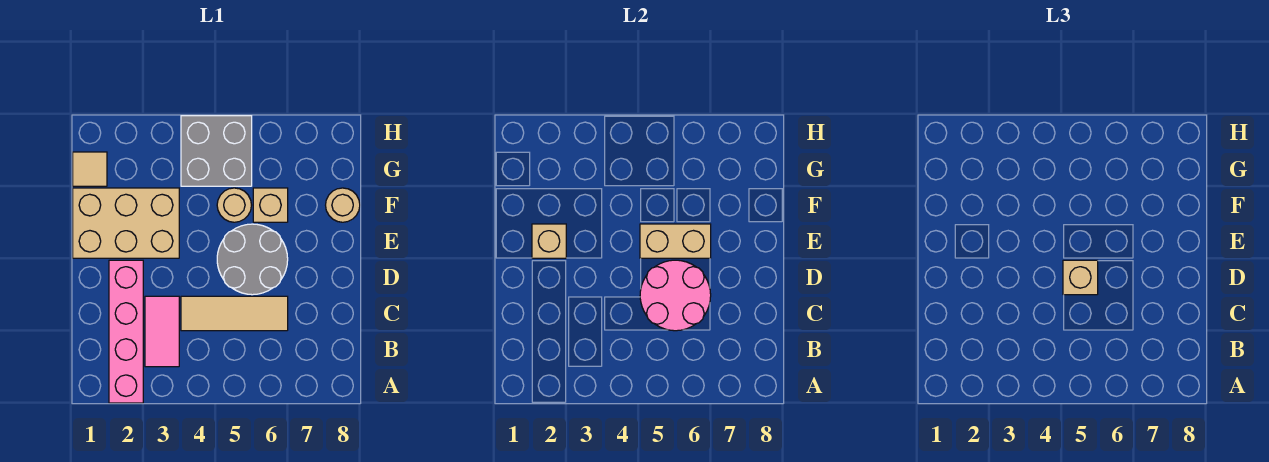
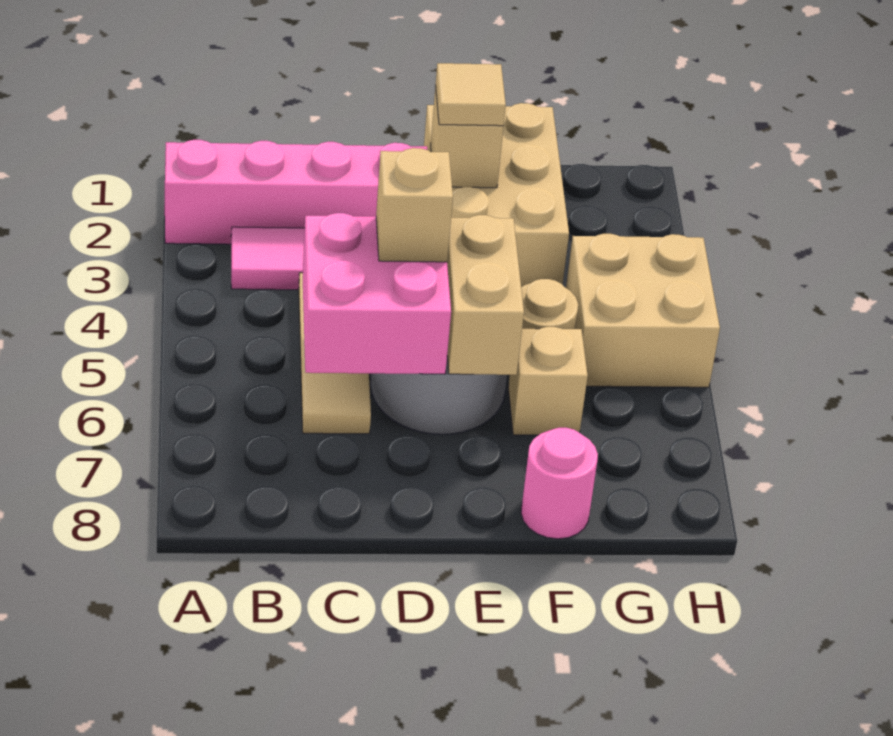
pink round brick C5:D6 level 2 -> pink brick C5:D6 level 2
tan round brick F8 level 1 -> pink round brick F8 level 1
tan tile G1 level 1 -> tan tile E2 level 3
grey brick G4:H5 level 1 -> tan brick G4:H5 level 1

